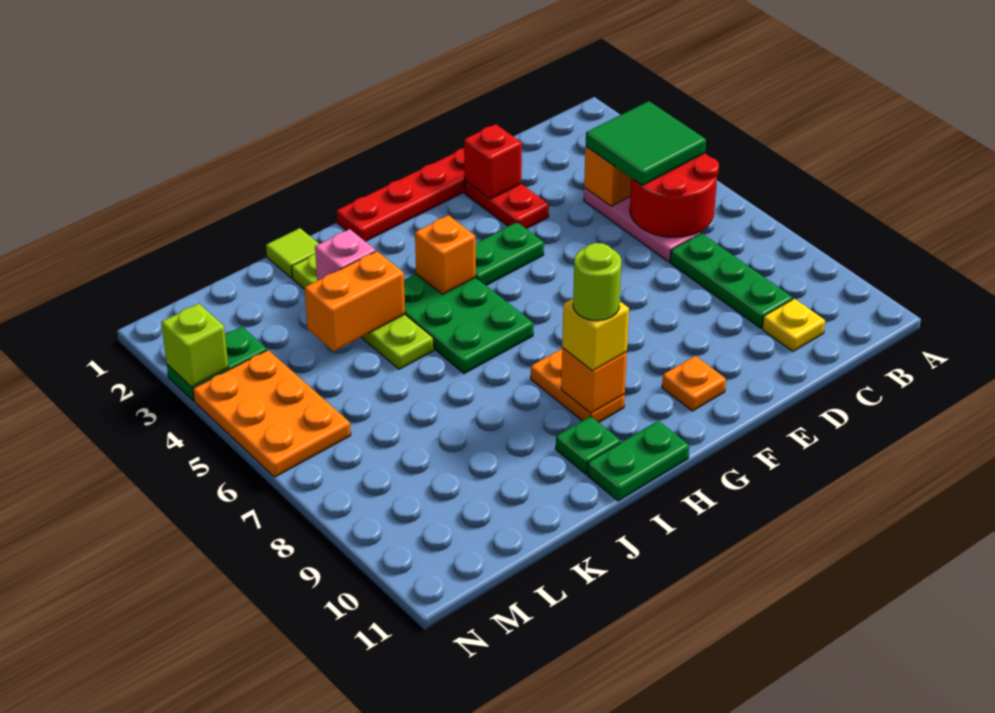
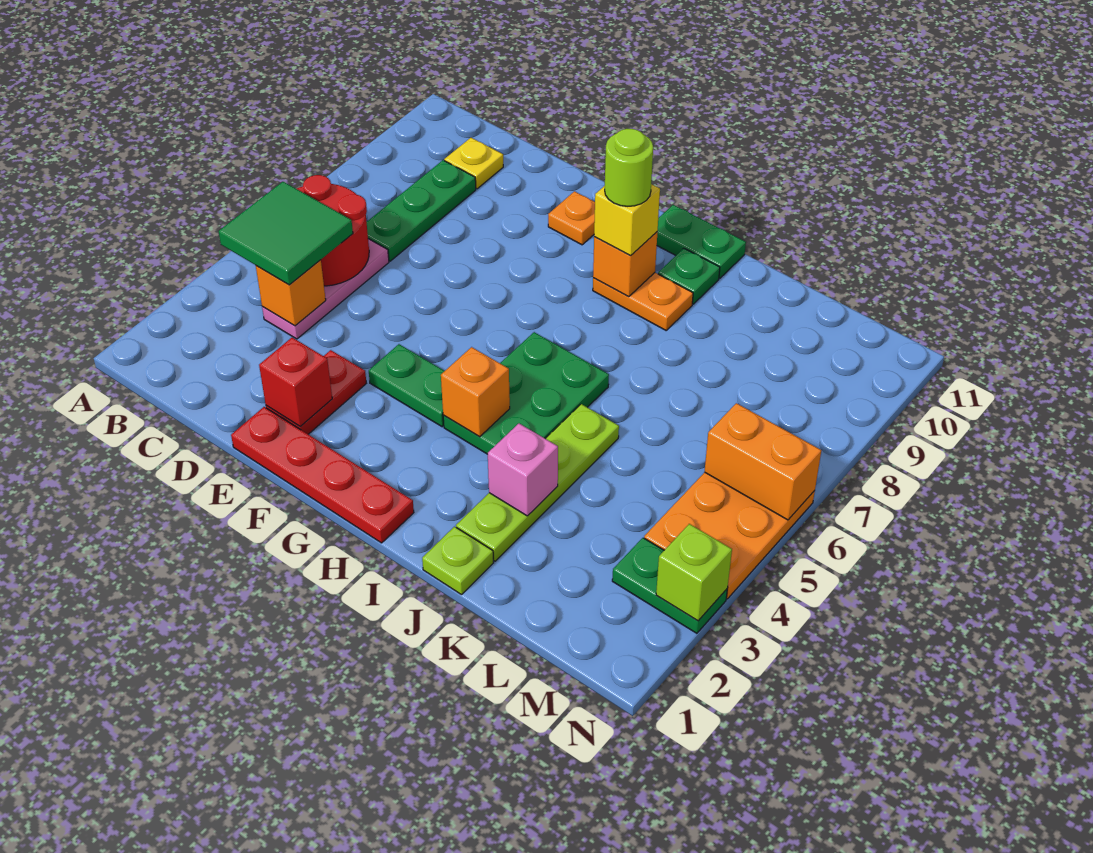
orange plate H8:H9 level 1 -> orange plate H9:I9 level 1
lime tile J1 level 1 -> lime plate J1 level 1
orange brick J4:K4 level 2 -> orange brick M6:N6 level 2

